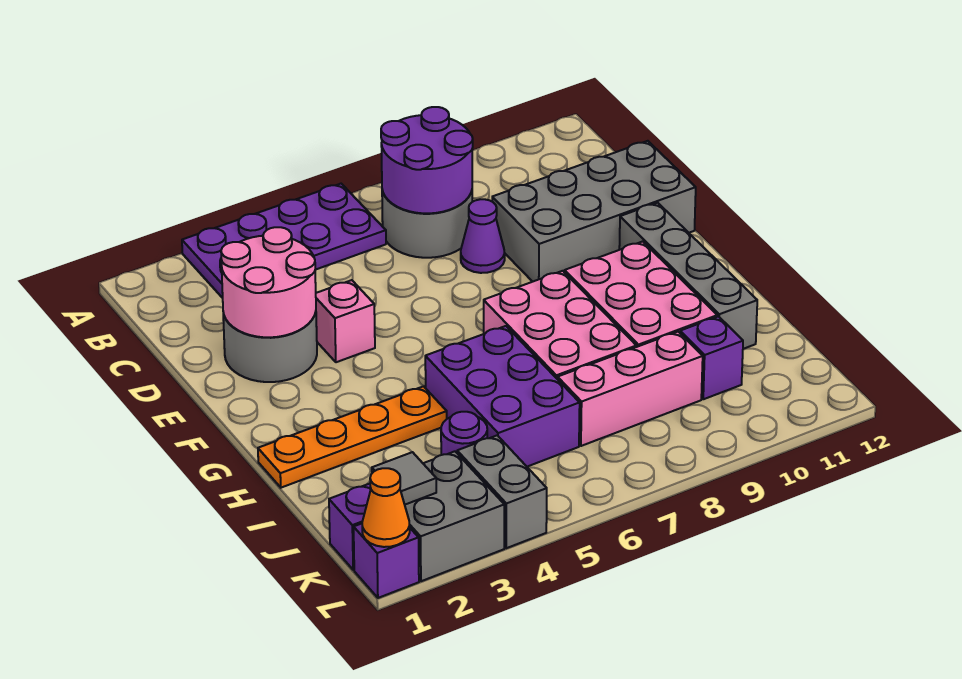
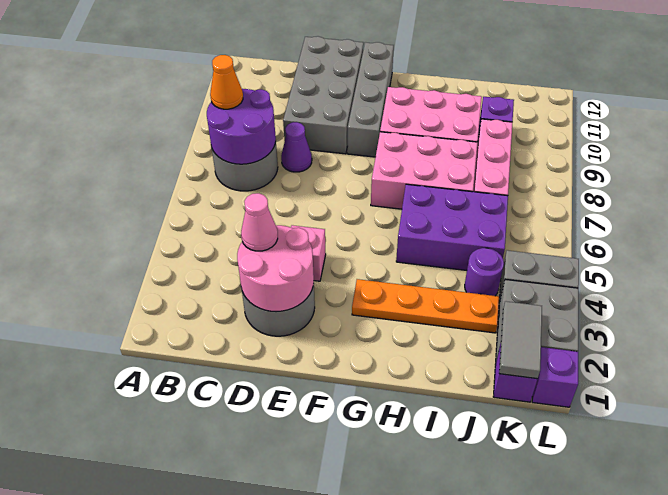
purple plate A3:B6 level 1 -> none
none -> pink cone D3 level 3
grey brick F11:I11 level 1 -> grey brick F9:F12 level 1
orange plate H1:H4 level 1 -> orange plate G3:J3 level 1
grey tile K2 level 2 -> grey tile K1:K2 level 2
orange cone L1 level 2 -> orange cone B8 level 3

